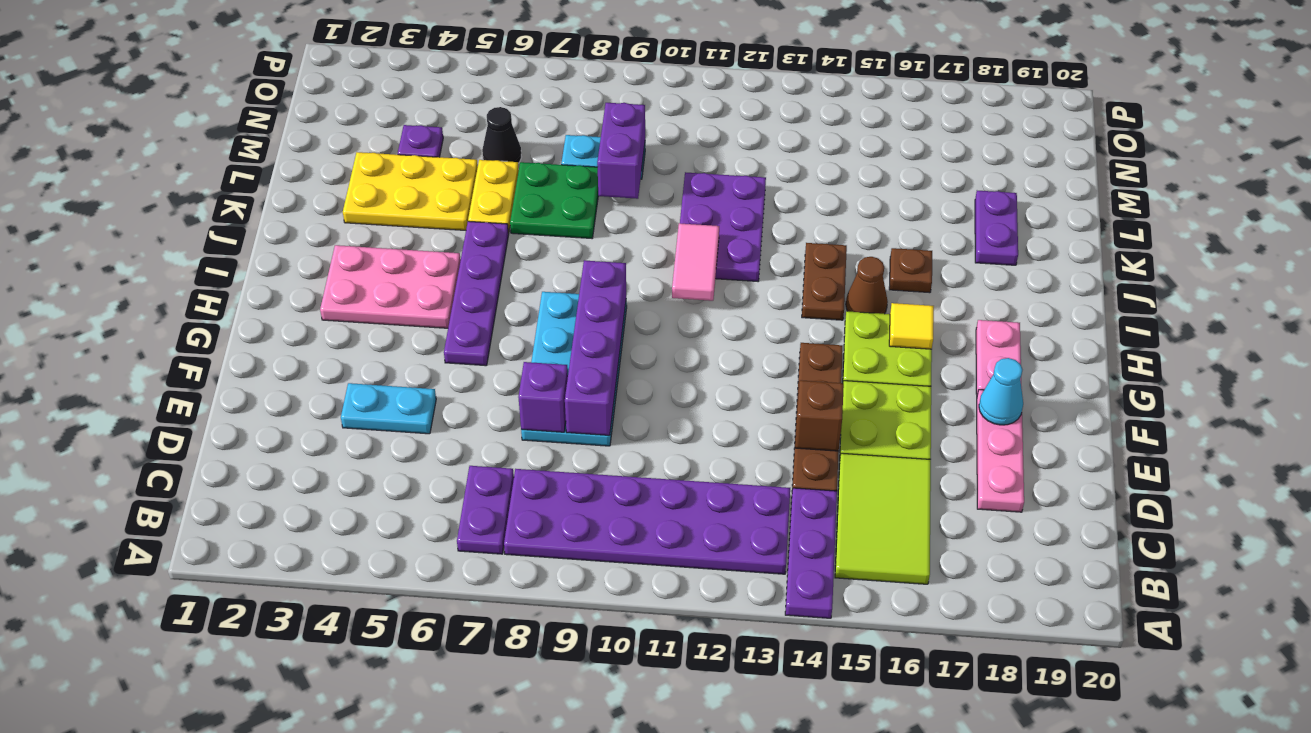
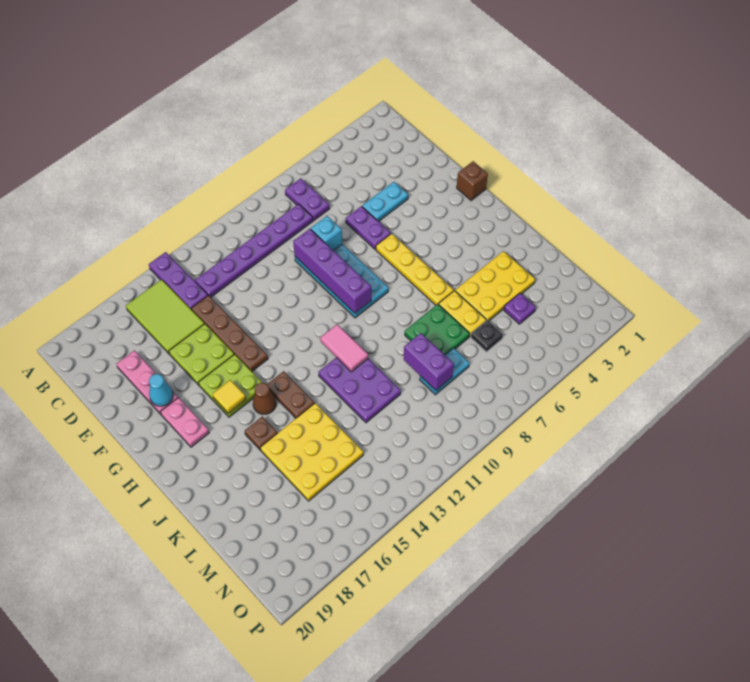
purple plate B8:C13 level 1 -> purple plate C8:C13 level 1
purple brick E8 level 2 -> cyan brick E8 level 2
brown brick E14 level 2 -> brown brick G1 level 1
purple plate G6:J6 level 1 -> yellow plate G6:J6 level 1
pink plate H3:I5 level 1 -> none
none -> yellow plate K14:M16 level 1
purple plate K18:L18 level 1 -> purple plate E6:F6 level 1
black cone M6 level 1 -> black plate M6 level 1

